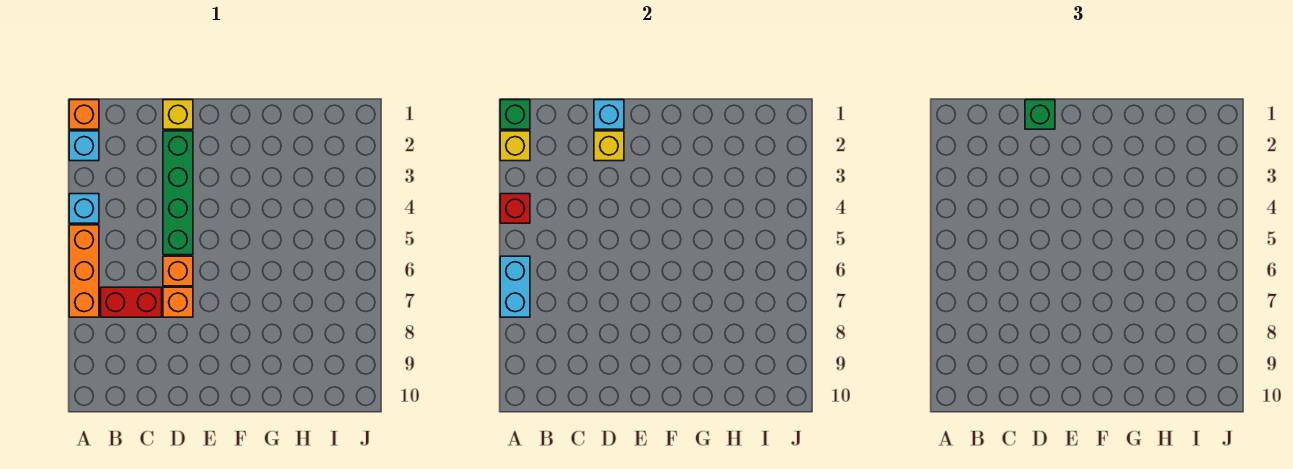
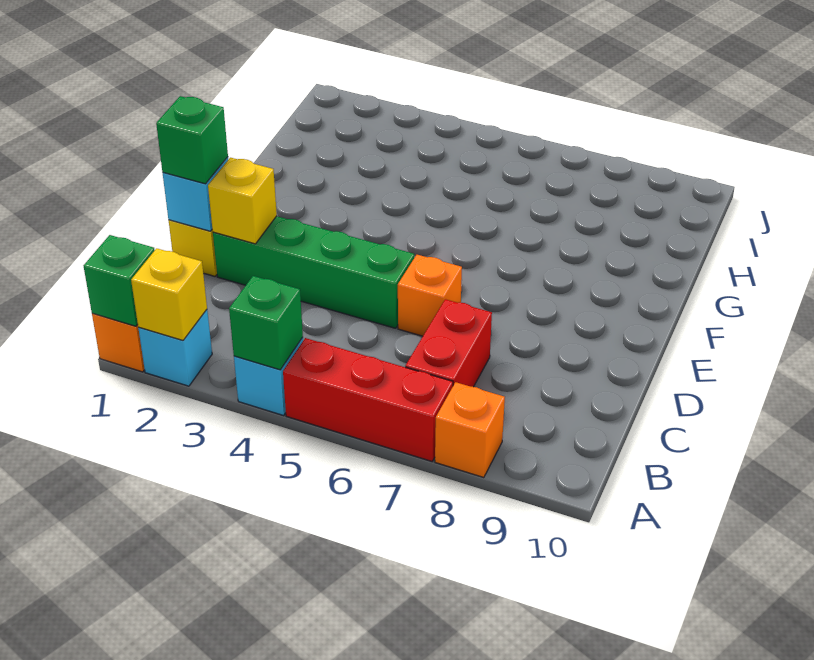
red brick A4 level 2 -> green brick A4 level 2
orange brick A5:A7 level 1 -> red brick A5:A7 level 1
cyan brick A6:A7 level 2 -> none
orange brick D7 level 1 -> orange brick A8 level 1

